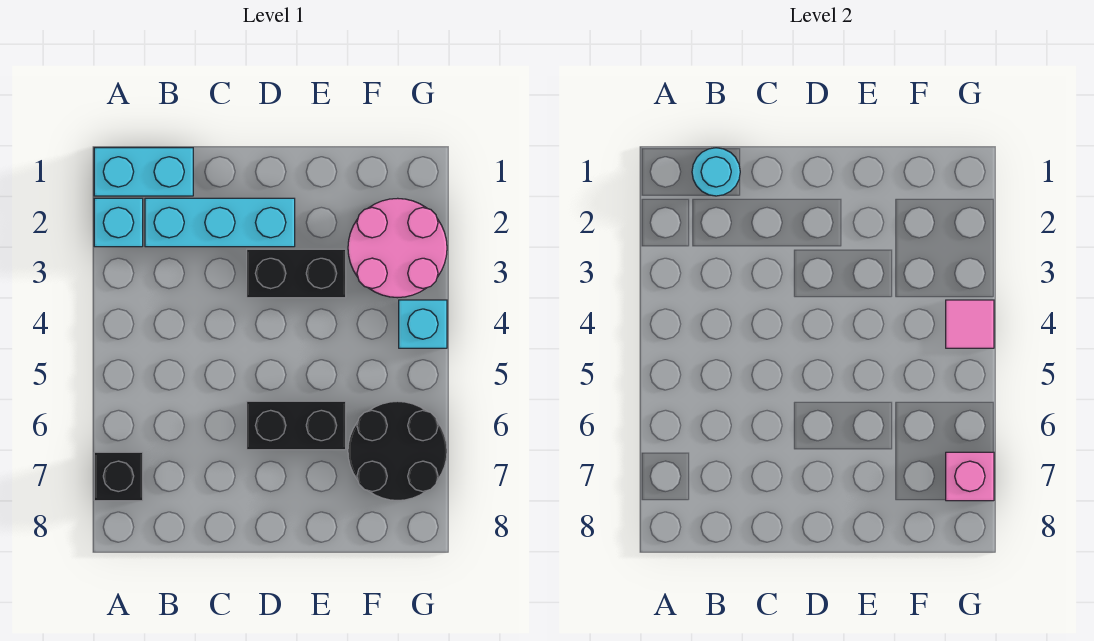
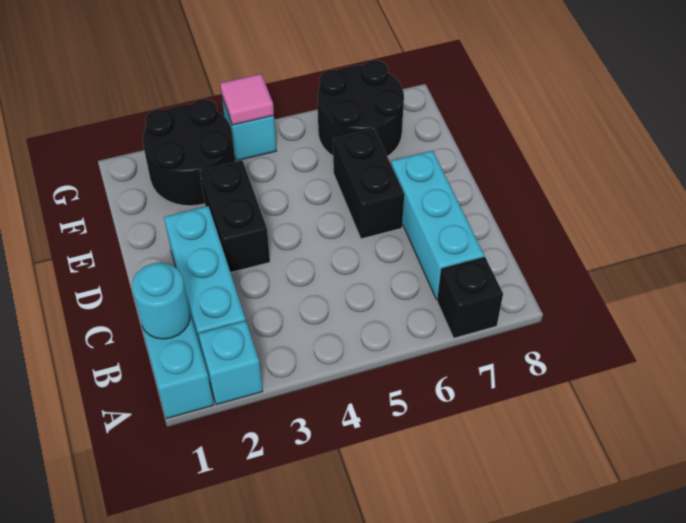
none -> cyan brick B7:D7 level 1
pink round brick F2:G3 level 1 -> black round brick F2:G3 level 1
pink brick G7 level 2 -> none

